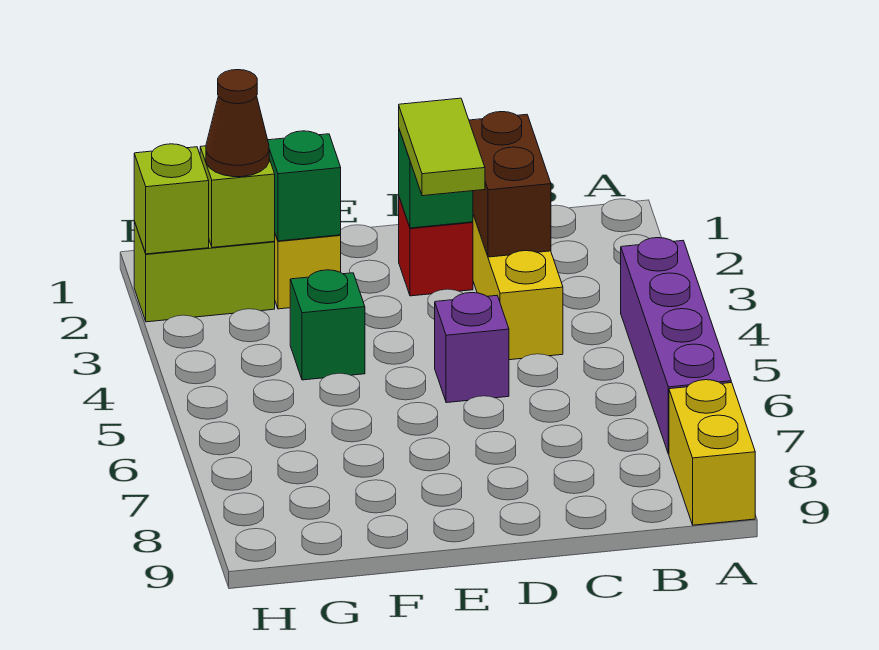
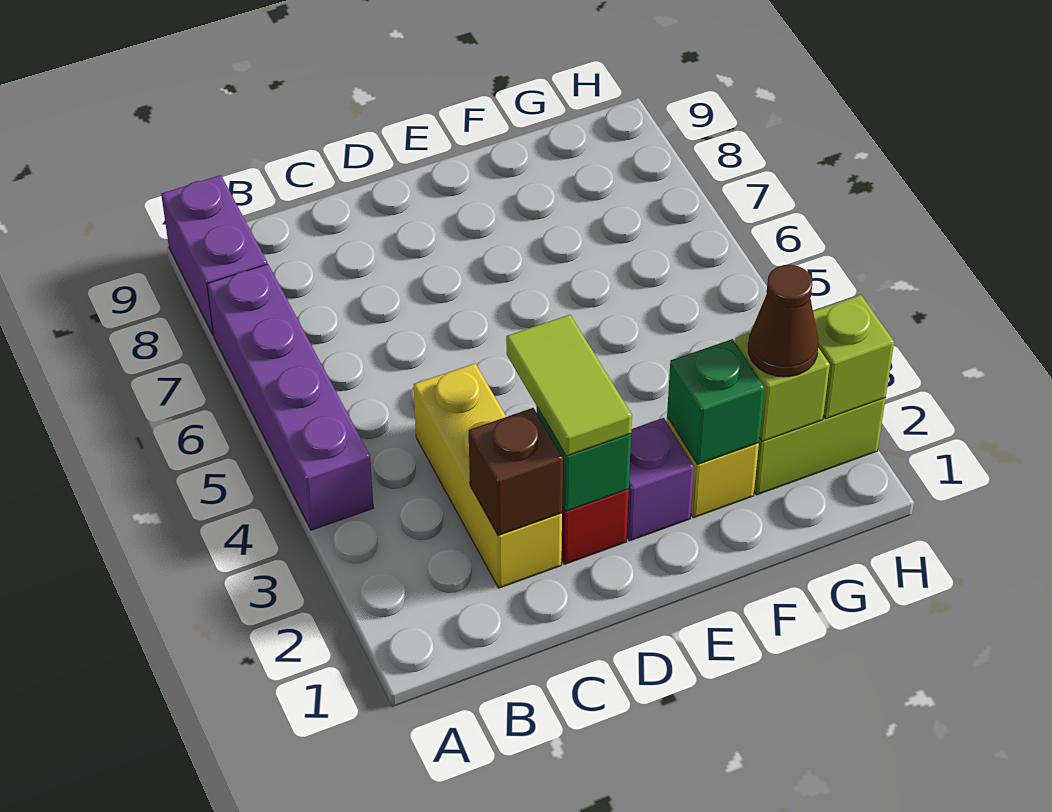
yellow brick A8:A9 level 1 -> purple brick A8:A9 level 1
brown brick C2:C3 level 2 -> brown brick C2 level 2
purple brick D5 level 1 -> purple brick E2 level 1
green brick F4 level 1 -> none

